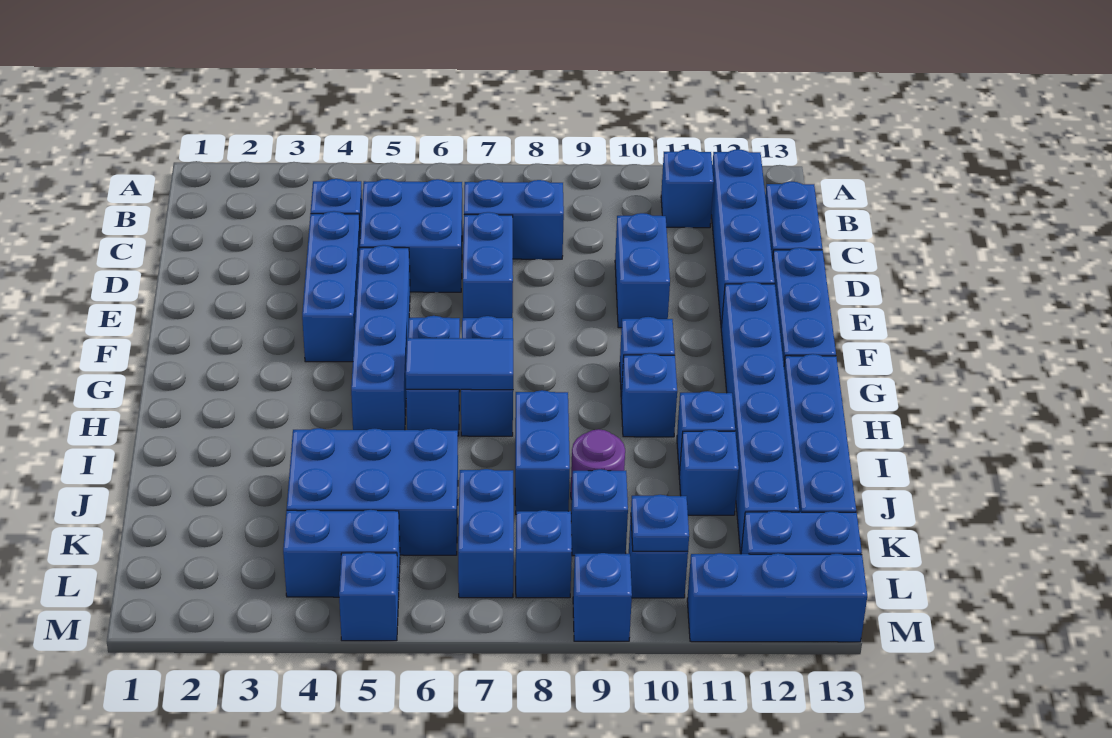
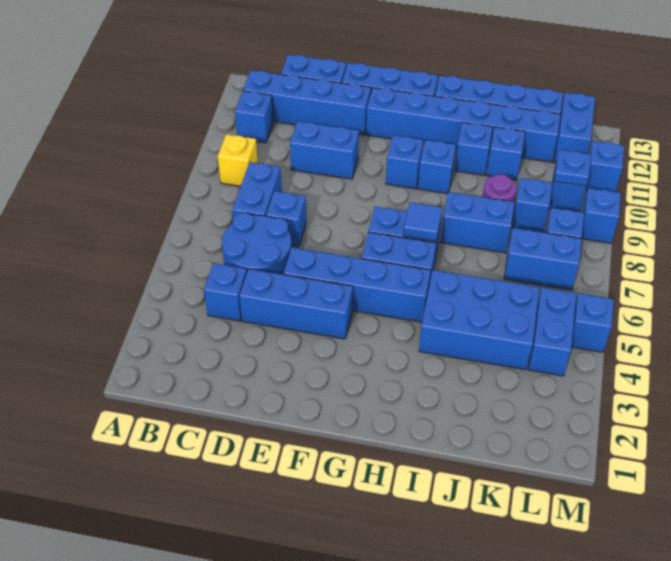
none -> yellow brick B9 level 1
blue brick C5:D6 level 1 -> blue round brick C5:D6 level 1
blue brick D7:E7 level 1 -> blue brick D7 level 1
blue tile H6:H7 level 2 -> blue tile H7 level 2
blue brick J4:K6 level 1 -> blue brick I4:K5 level 1
blue brick M11:M13 level 1 -> blue brick M11 level 1

